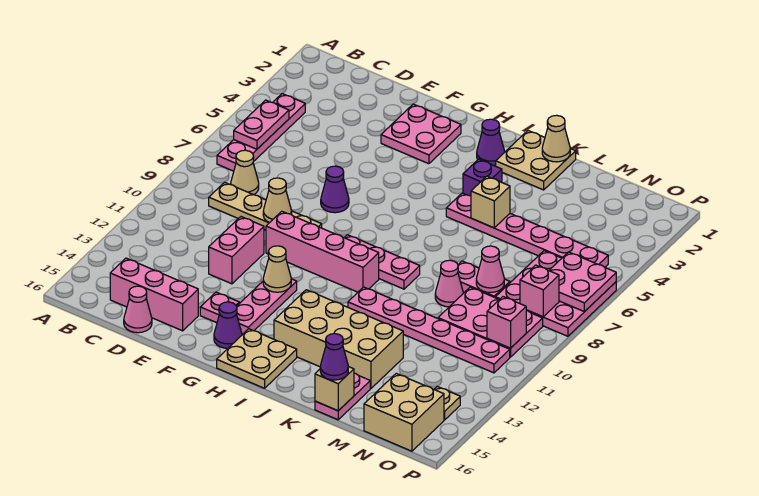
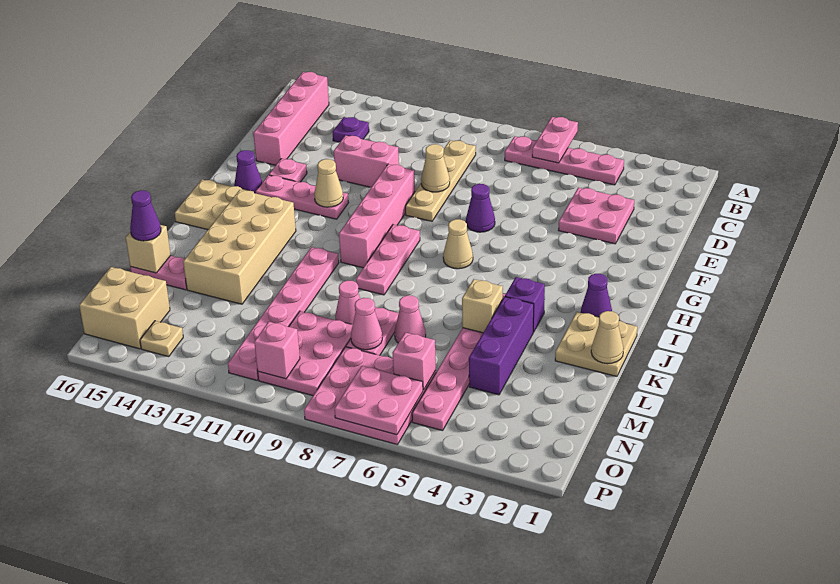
pink plate B5:B6 level 2 -> pink plate A6:B6 level 2
tan cone C8 level 1 -> tan cone H7 level 1
none -> purple plate C13 level 1
pink brick C15:E15 level 1 -> pink brick B15:E15 level 1
pink cone D16 level 1 -> pink cone L7 level 1
pink plate F2:G3 level 1 -> pink plate D3:E4 level 1
none -> purple brick K4:M4 level 1
pink brick O8 level 2 -> pink brick N6 level 2

